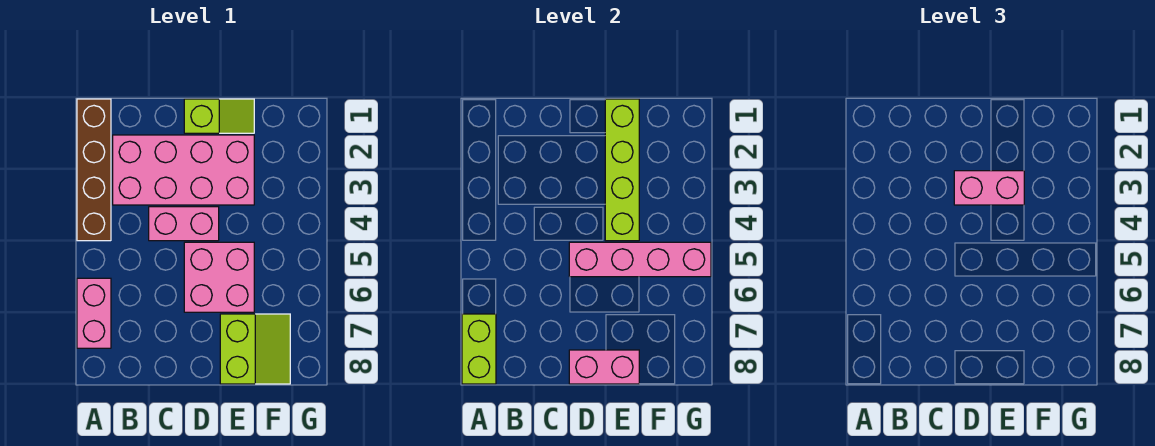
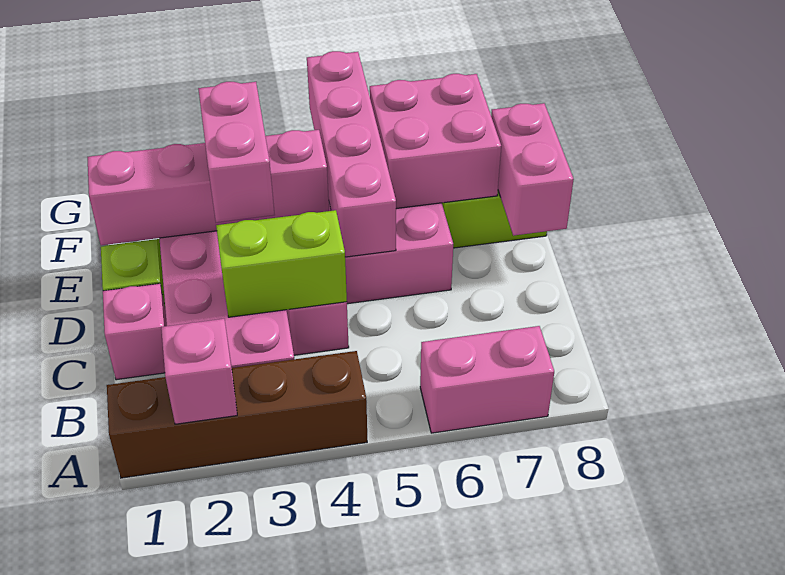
none -> pink brick A2 level 2
lime brick A7:A8 level 2 -> lime brick C3:C4 level 2
none -> pink brick C1 level 1
lime brick E1:E4 level 2 -> pink brick E1:E4 level 2
none -> pink brick E6:F7 level 2

